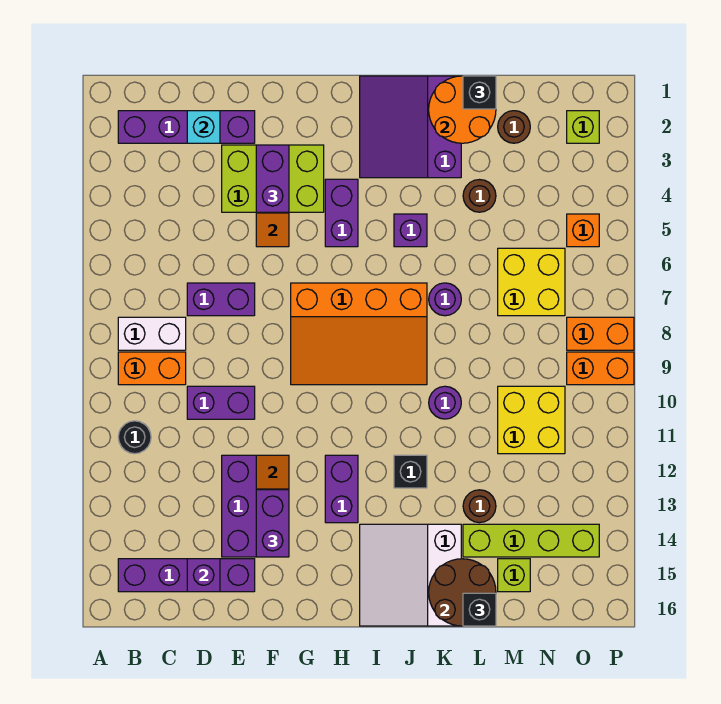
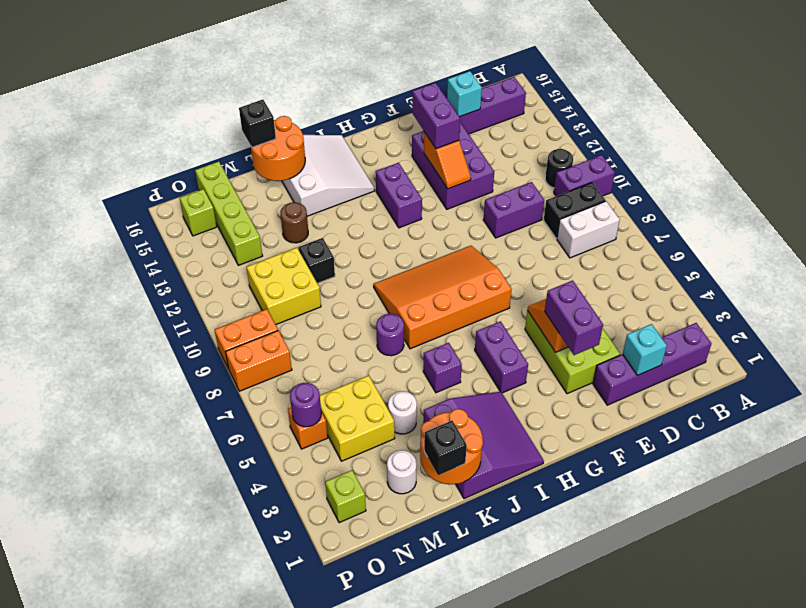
orange brick B9:C9 level 1 -> black brick B9:C9 level 1
purple brick D7:E7 level 1 -> purple brick A10:B10 level 1
purple brick D15 level 2 -> cyan brick D15 level 2
lime brick E3:G4 level 1 -> lime brick E3:F5 level 1
black brick J12 level 1 -> black brick L11 level 1
purple round brick K10 level 1 -> purple round brick O5 level 2
brown round brick K15:L16 level 2 -> orange round brick K15:L16 level 2
brown round brick L4 level 1 -> white round brick L4 level 1
lime brick L14:O14 level 1 -> lime brick N13:N16 level 1
brown round brick M2 level 1 -> white round brick M2 level 1
yellow brick M6:N7 level 1 -> yellow brick M4:N5 level 1
lime brick M15 level 1 -> lime brick O15 level 1

